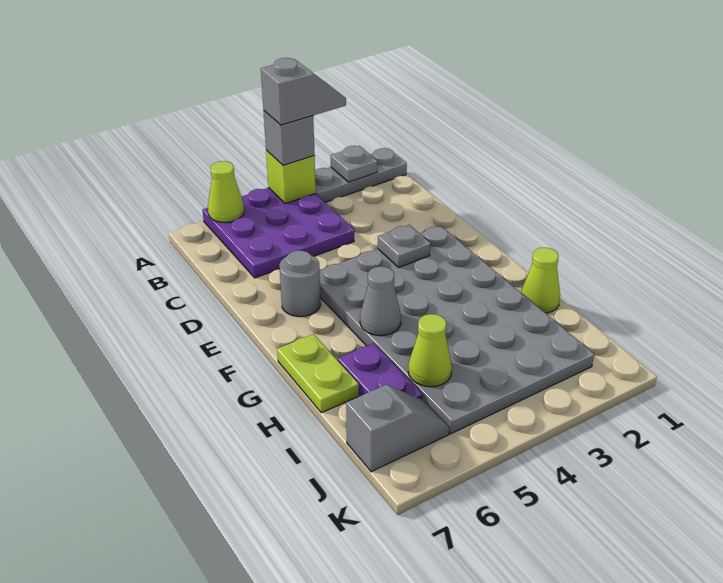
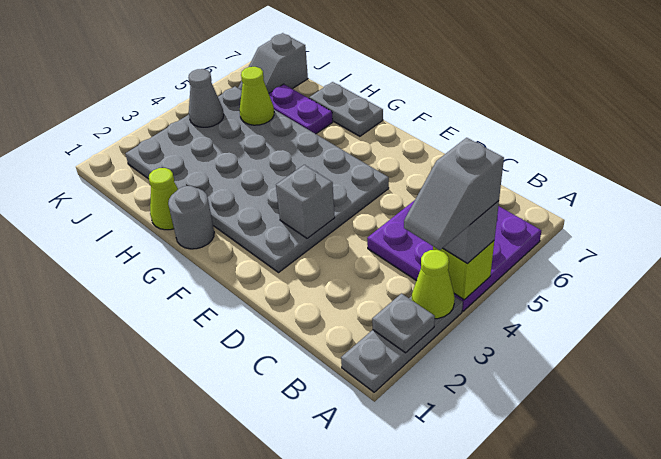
lime cone A6 level 2 -> lime cone A3 level 2
grey plate E3 level 2 -> grey brick E3 level 2
grey round brick E6 level 1 -> grey round brick G1 level 1
grey cone G5 level 2 -> grey cone J4 level 2
lime plate G7:H7 level 1 -> grey plate G7:H7 level 1

